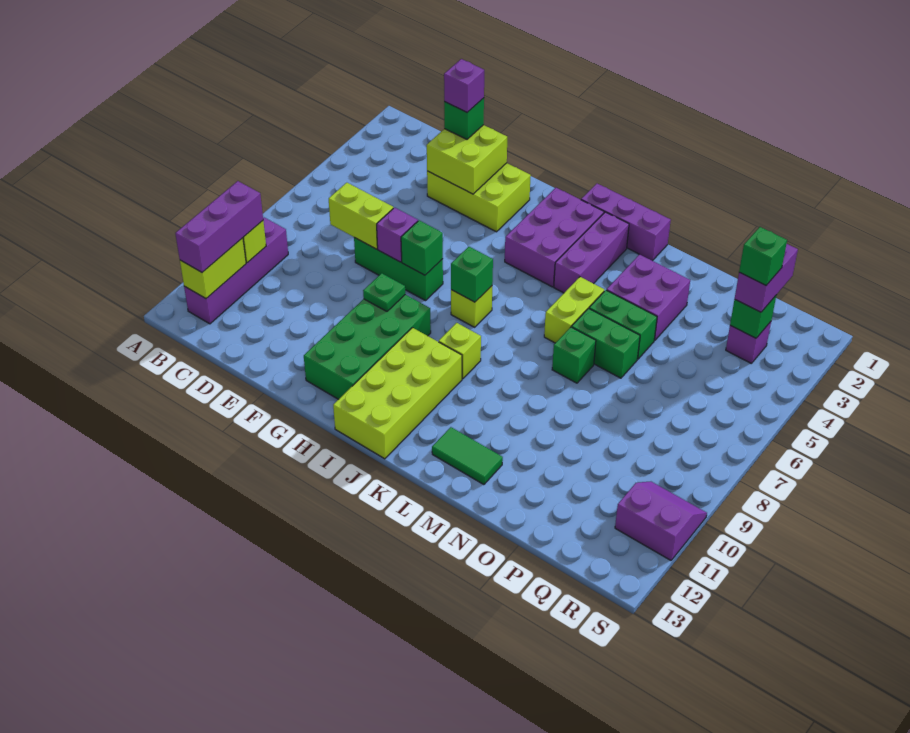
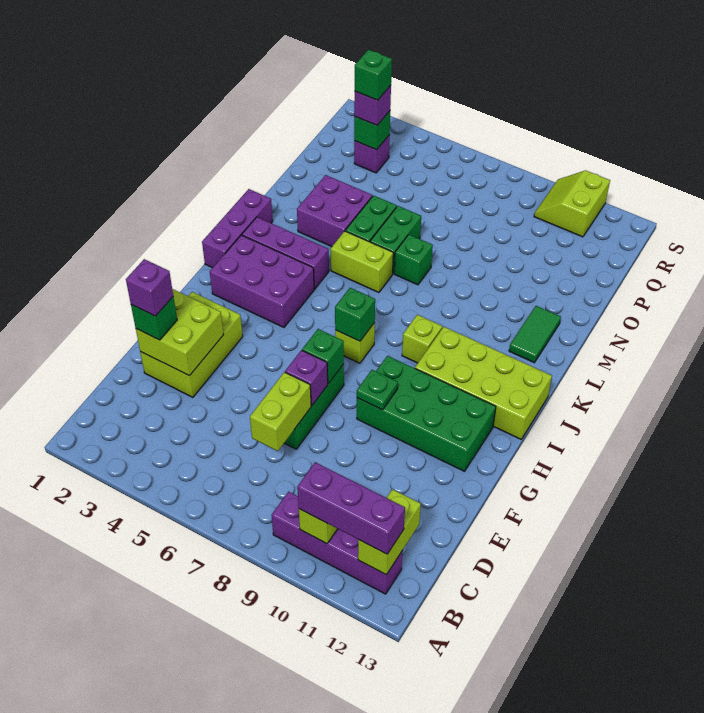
lime brick B11:B12 level 2 -> lime brick B12:C12 level 2
purple brick Q2:Q3 level 3 -> purple brick Q3 level 3
purple slope R10:S11 level 1 top 11 -> lime slope R10:S11 level 1 top 11

